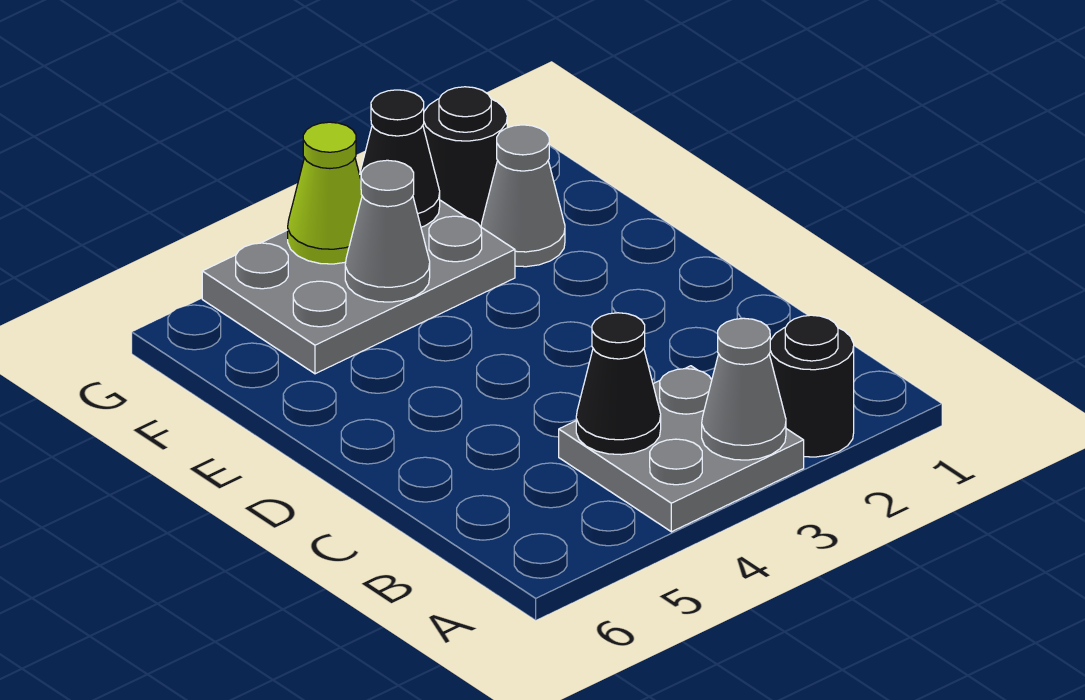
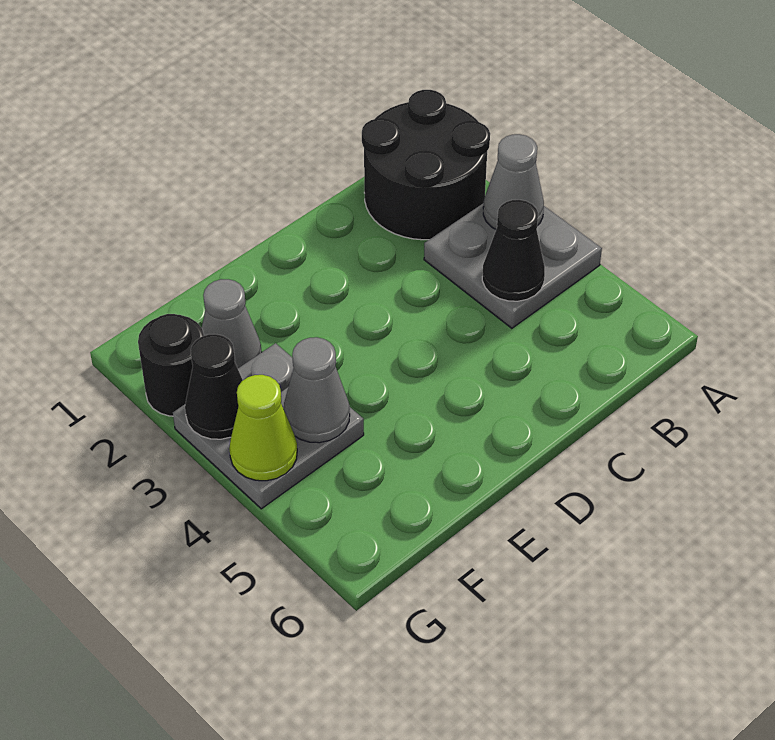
black round brick A2 level 1 -> black round brick A1:B2 level 1
grey plate F3:G5 level 1 -> grey plate F3:G4 level 1

